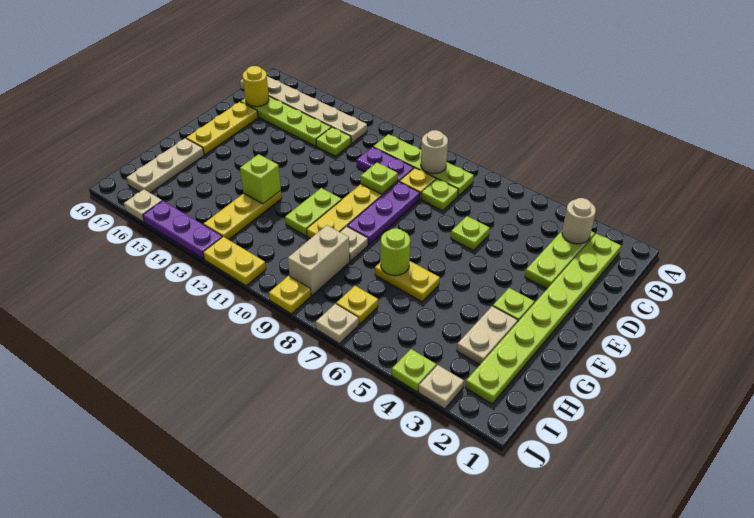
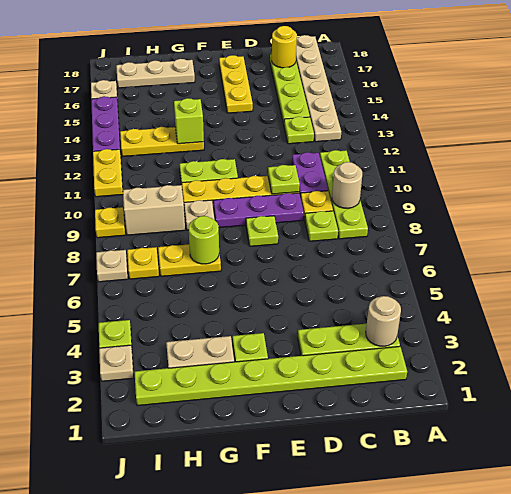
lime plate D6 level 1 -> lime plate E8 level 1
yellow plate D17:F17 level 1 -> yellow plate E15:E17 level 1
yellow plate G6:G7 level 1 -> yellow plate G7:H7 level 1

